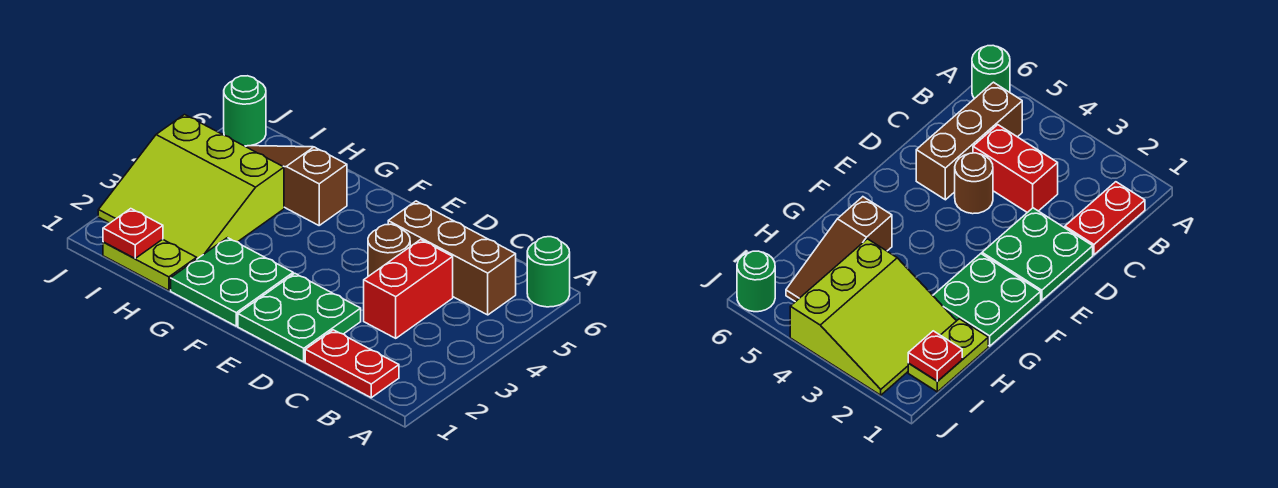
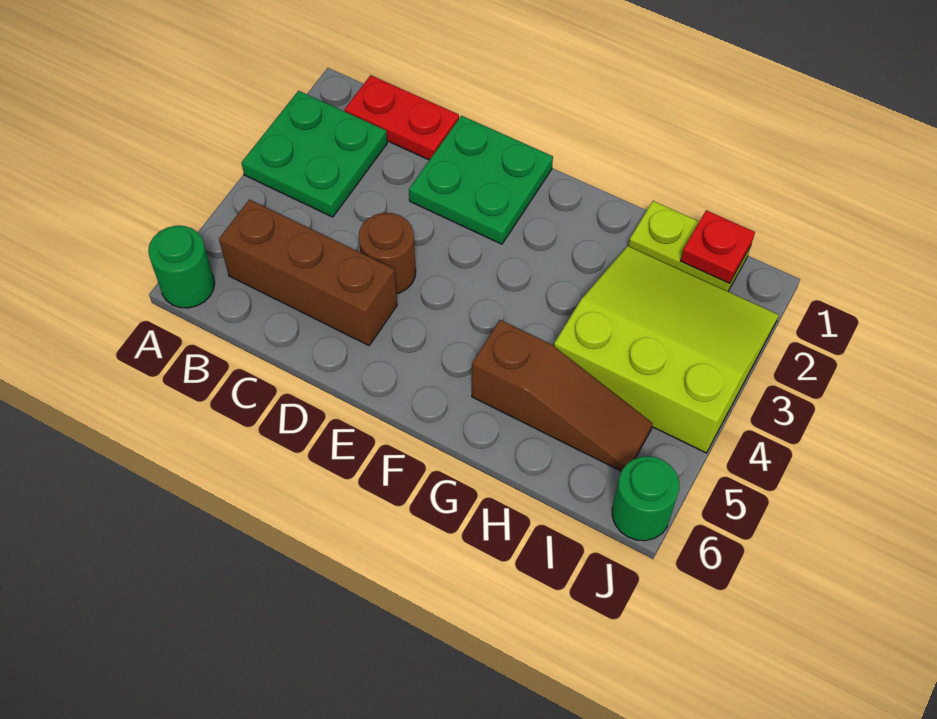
red brick C3:C4 level 1 -> none
green plate F1:G2 level 1 -> green plate A2:B3 level 1

